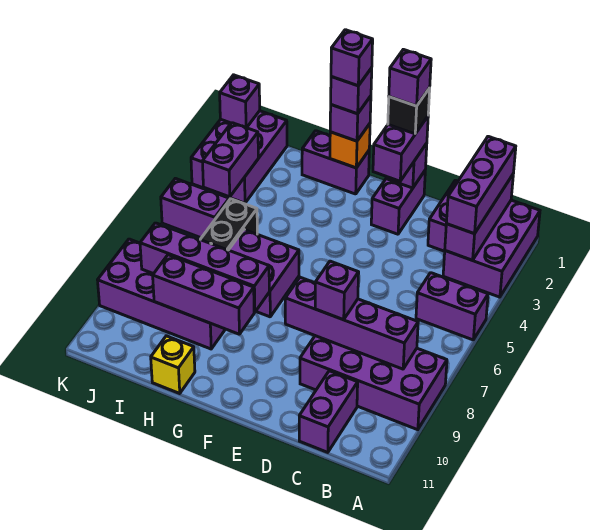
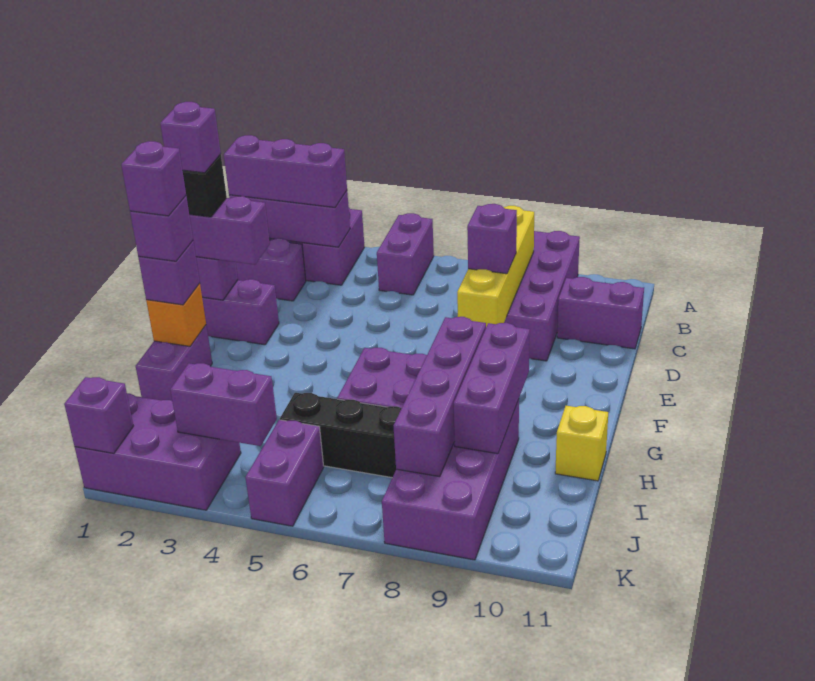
purple brick B8:E8 level 2 -> yellow brick B8:E8 level 2

